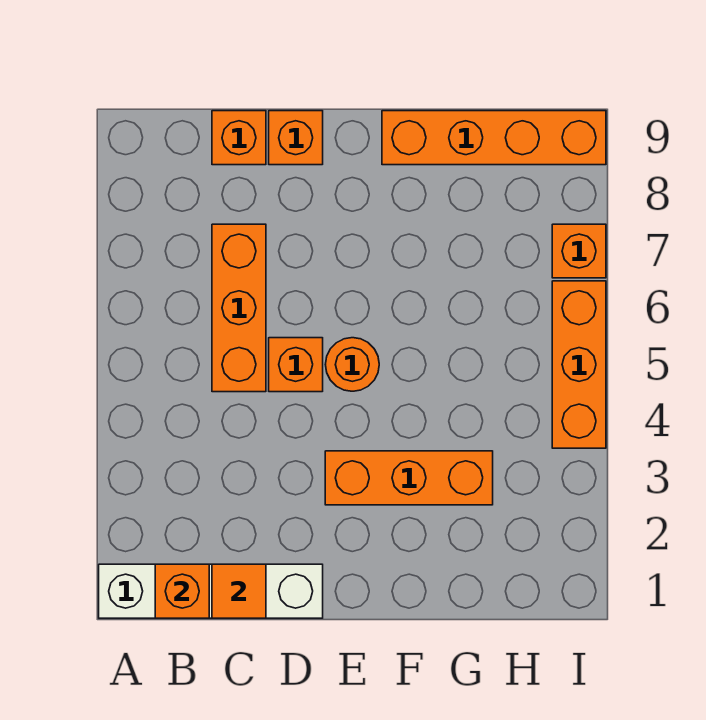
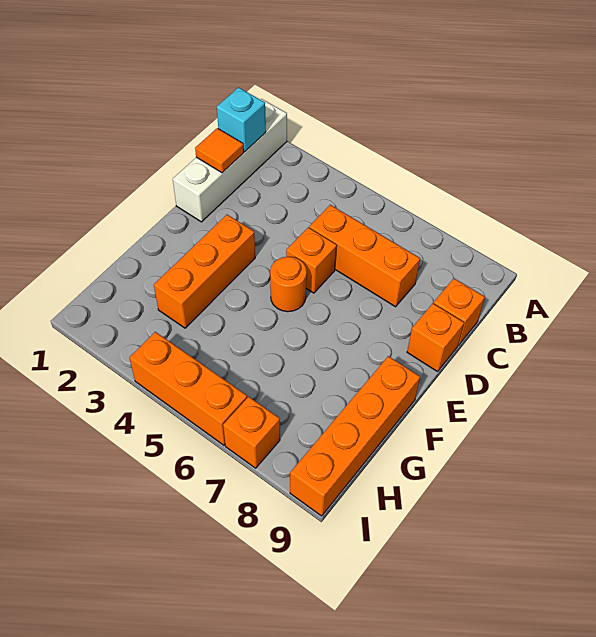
orange brick B1 level 2 -> cyan brick B1 level 2

